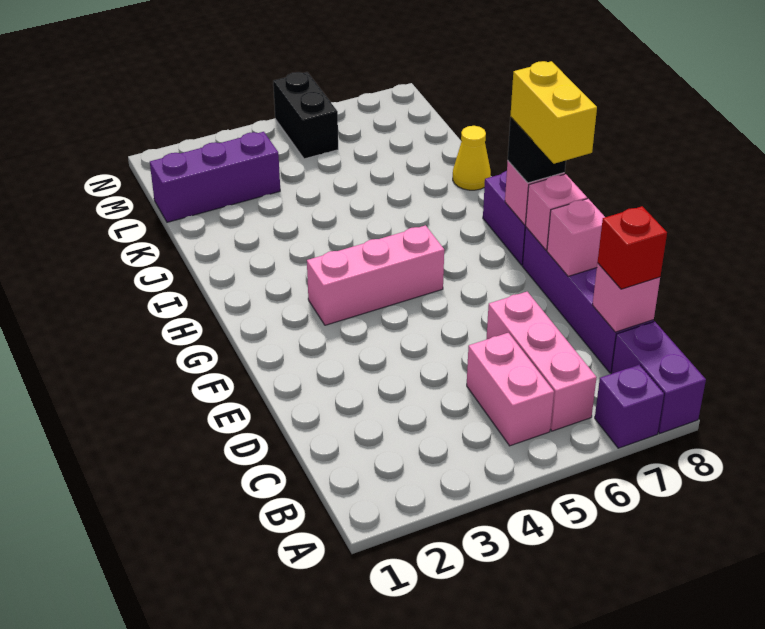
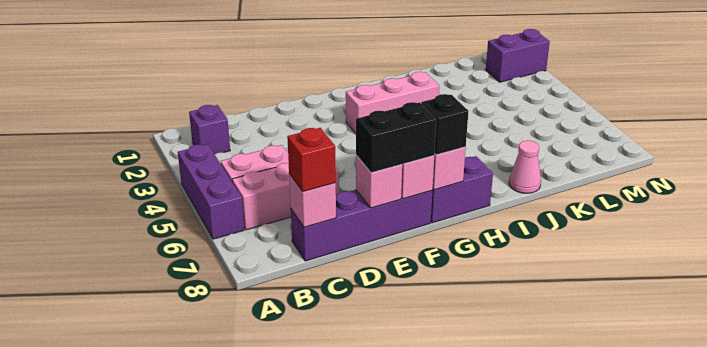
purple brick A7 level 1 -> purple brick B2 level 1
purple brick A8:B8 level 1 -> purple brick M2:N2 level 1
yellow brick F8:G8 level 4 -> none
pink brick G3:G5 level 1 -> pink brick G3:I3 level 1
yellow cone J8 level 1 -> pink cone J8 level 1
purple brick L1:L3 level 1 -> purple brick A4:A6 level 1
black brick M5:N5 level 1 -> black brick E8:F8 level 3

